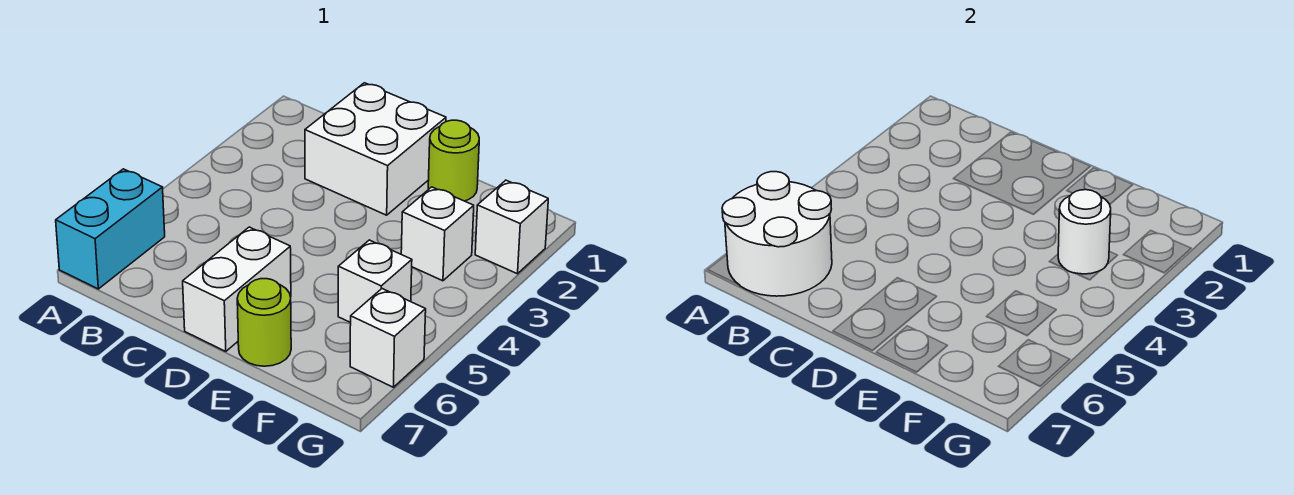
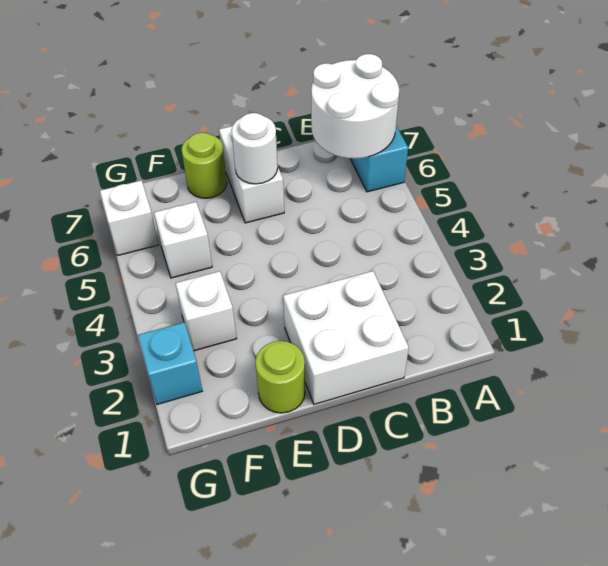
white round brick F3 level 2 -> white round brick D6 level 2
white brick G2 level 1 -> cyan brick G2 level 1

